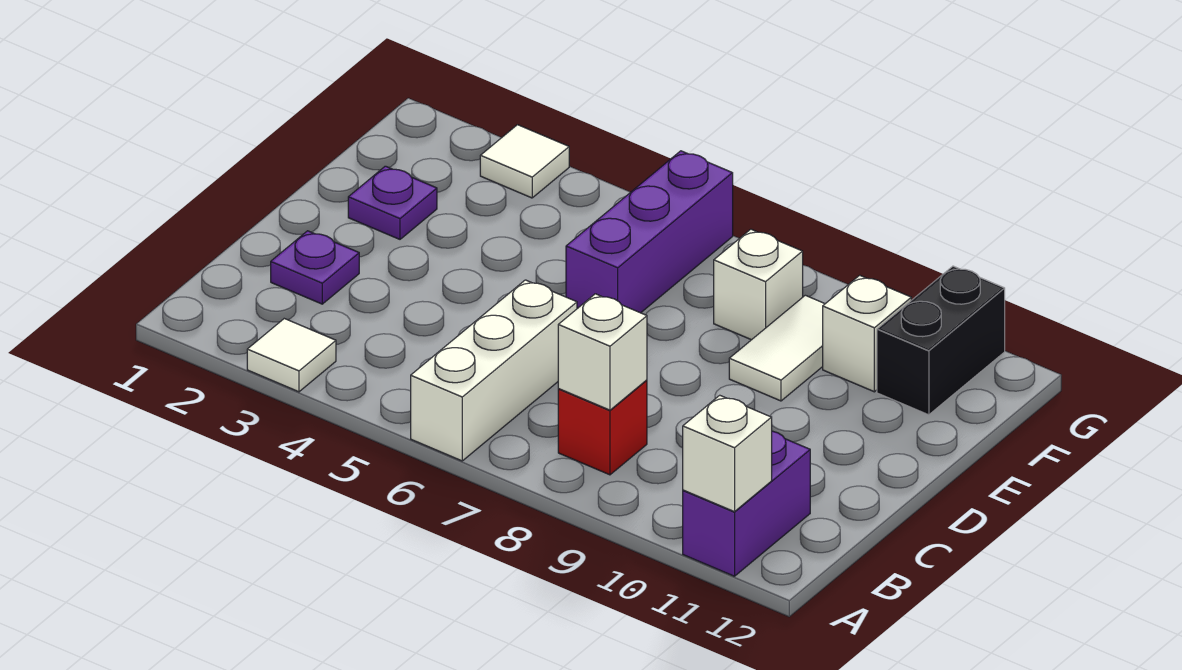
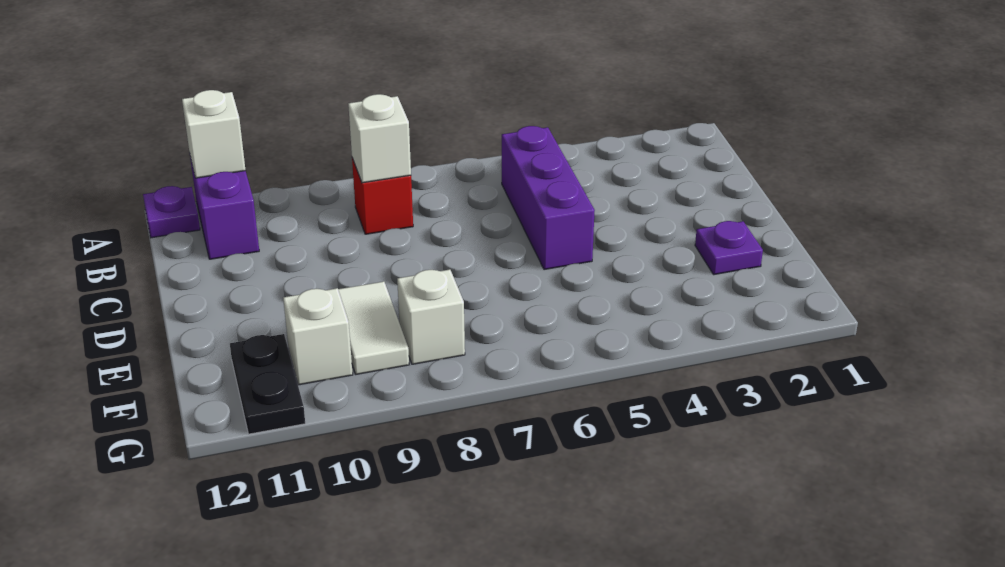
white tile A3 level 1 -> none
white brick A6:C6 level 1 -> none
purple plate C2 level 1 -> purple plate A12 level 1
purple brick E6:G6 level 1 -> purple brick B5:D5 level 1
black brick F11:G11 level 1 -> black plate F11:G11 level 1
white tile G3 level 1 -> none

